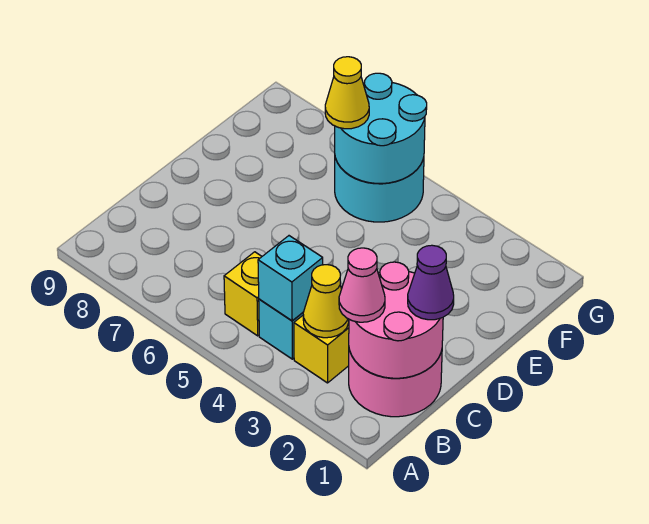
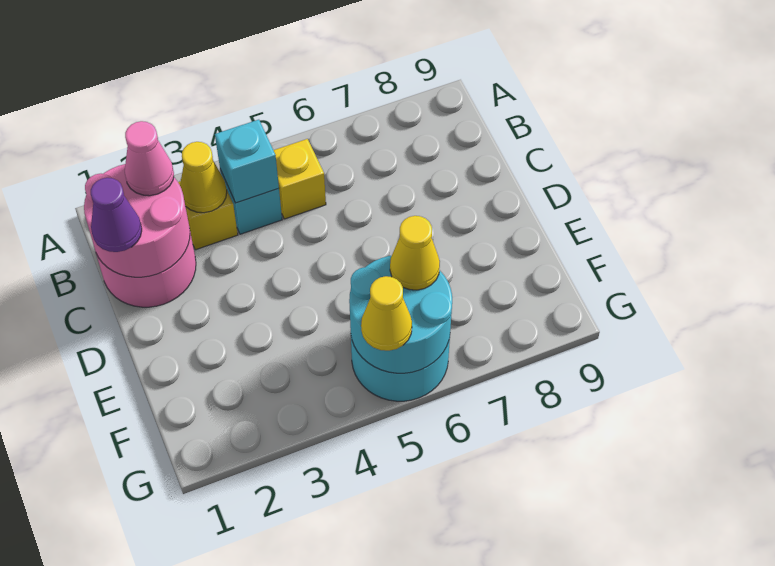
none -> yellow cone G5 level 3

